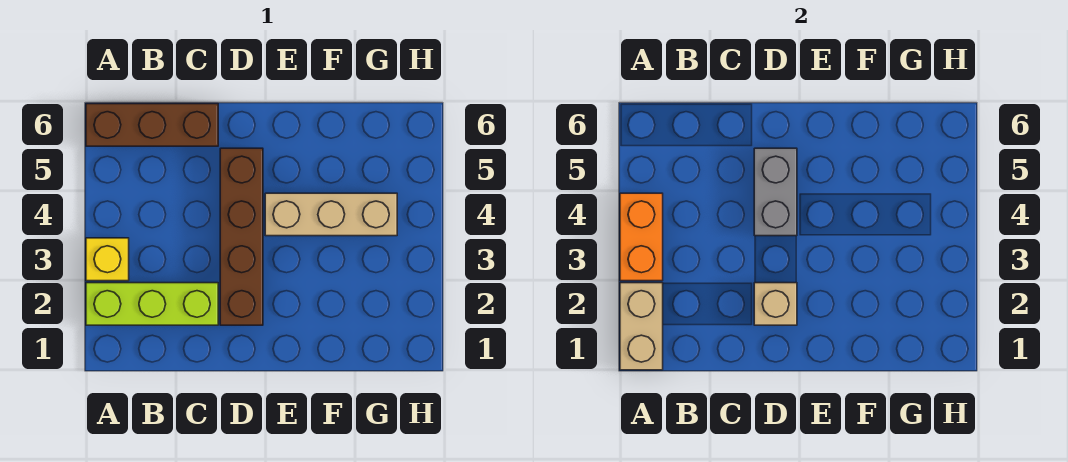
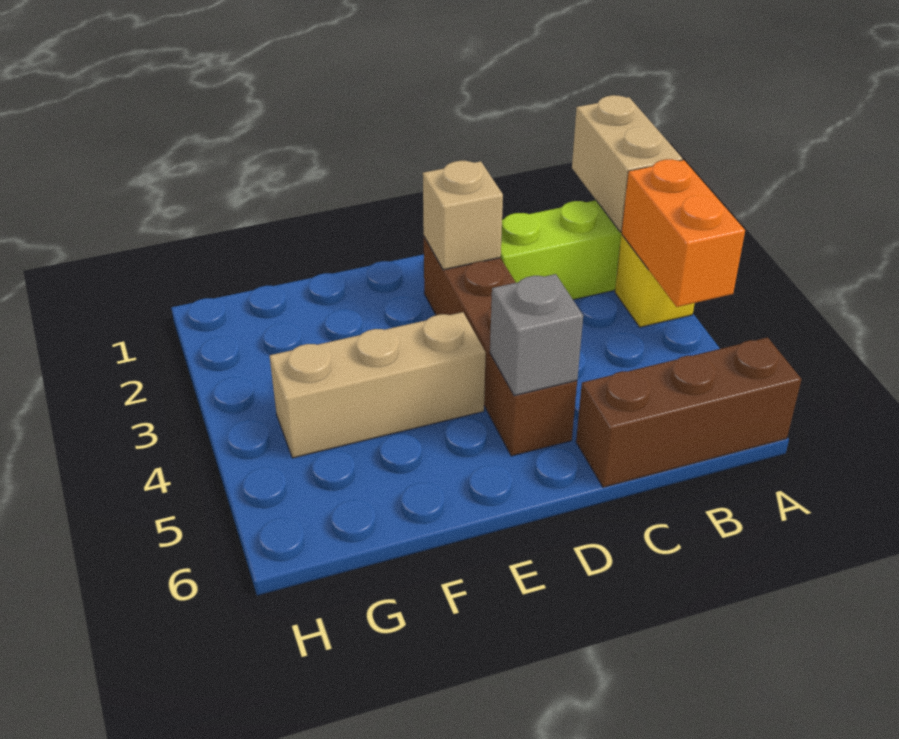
grey brick D4:D5 level 2 -> grey brick D5 level 2

